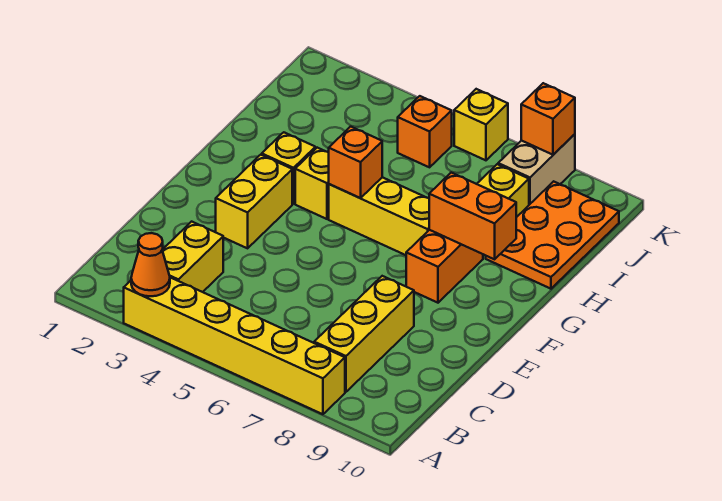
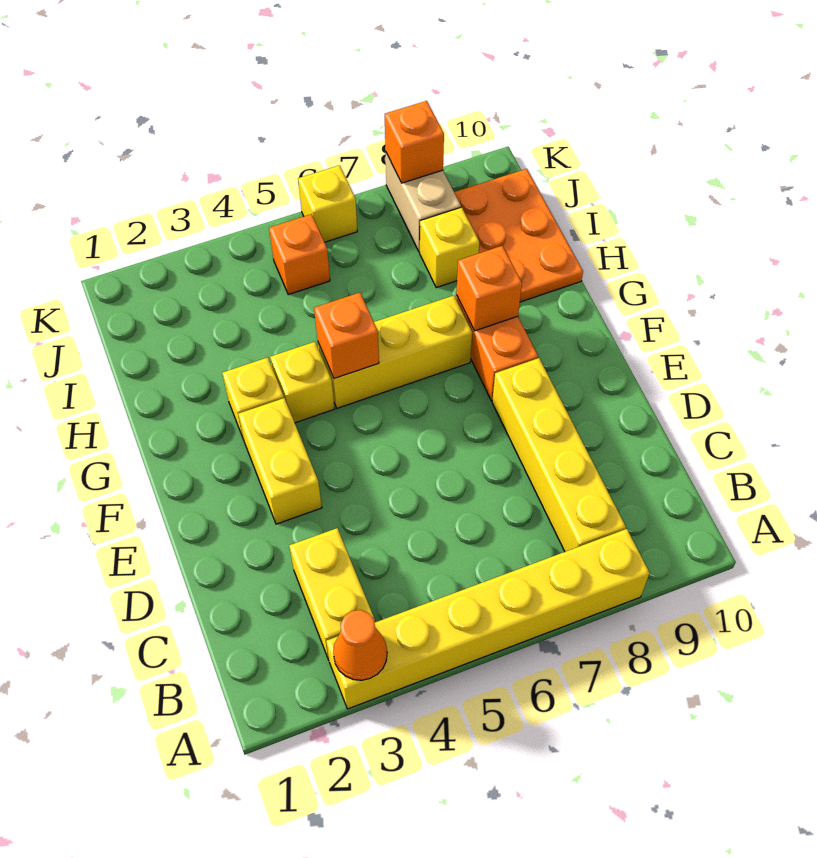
yellow brick B8:D8 level 1 -> yellow brick B8:E8 level 1
orange brick G8:G9 level 2 -> orange brick G8 level 2

